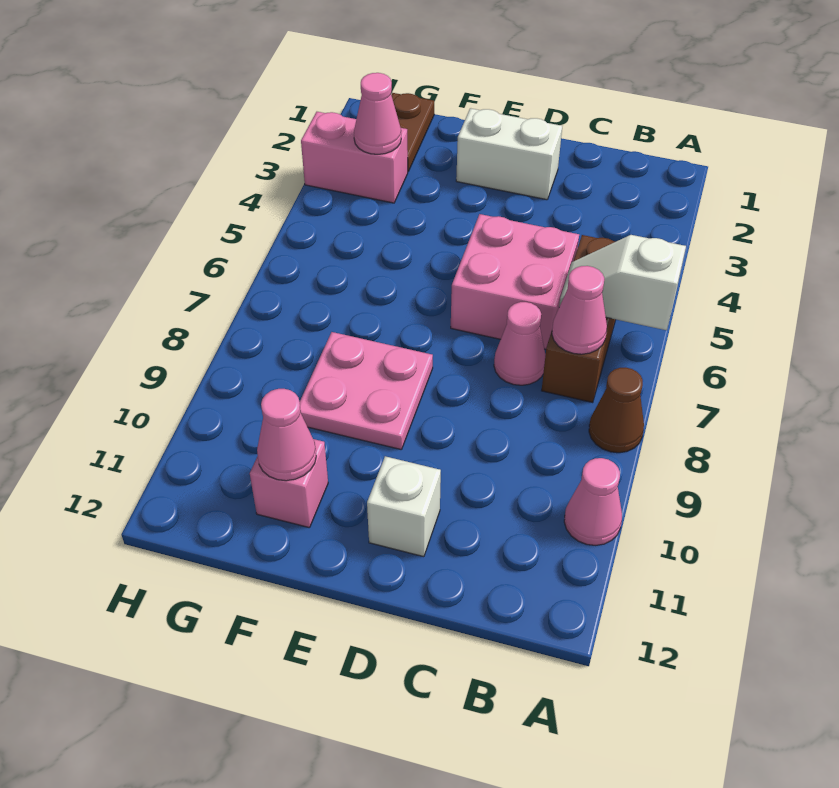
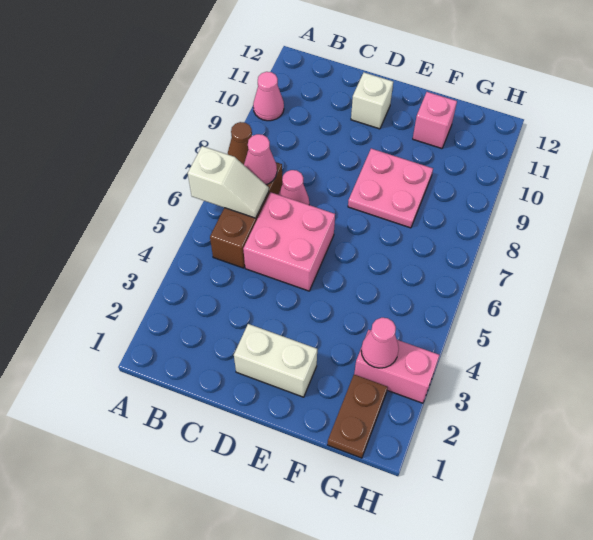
pink cone F11 level 2 -> none

